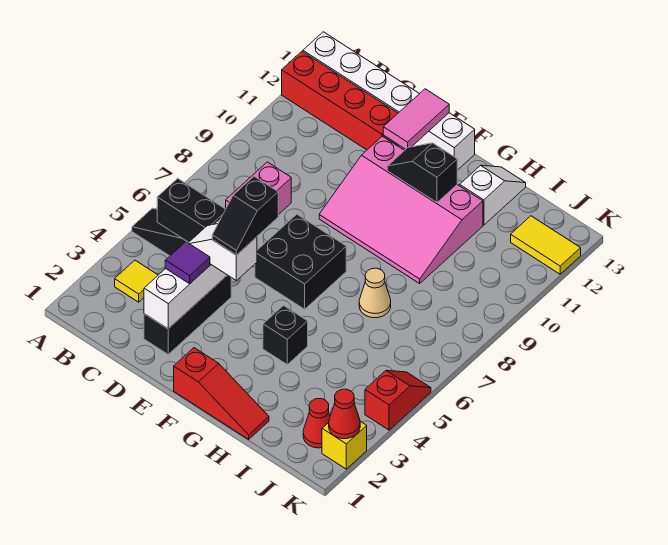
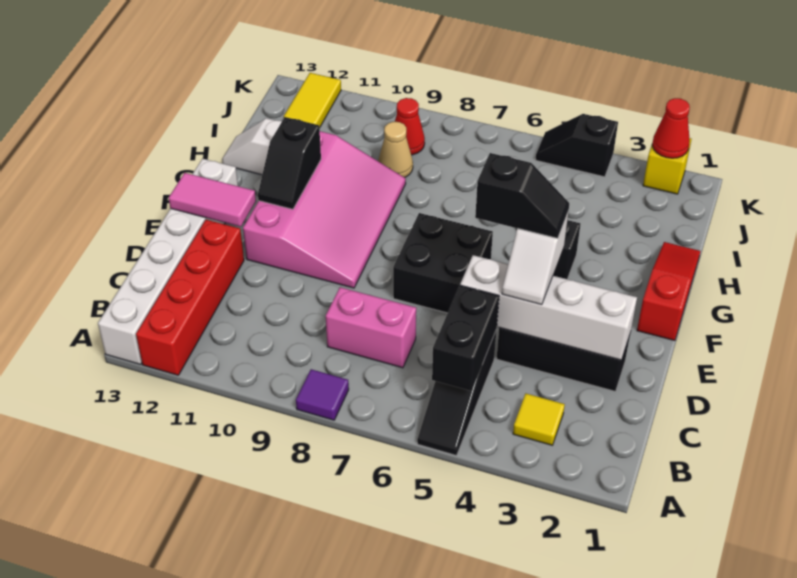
purple tile D3 level 3 -> purple tile A8 level 1
tan cone H7 level 1 -> tan cone I9 level 1
red cone J2 level 1 -> red cone J9 level 1
red slope K4:K5 level 1 top 4 -> black slope K4:K5 level 1 top 4

